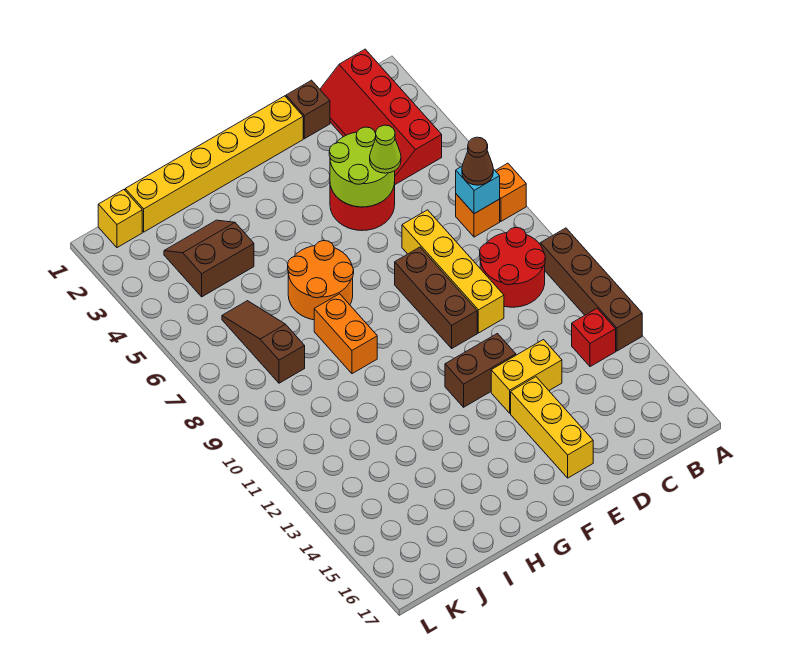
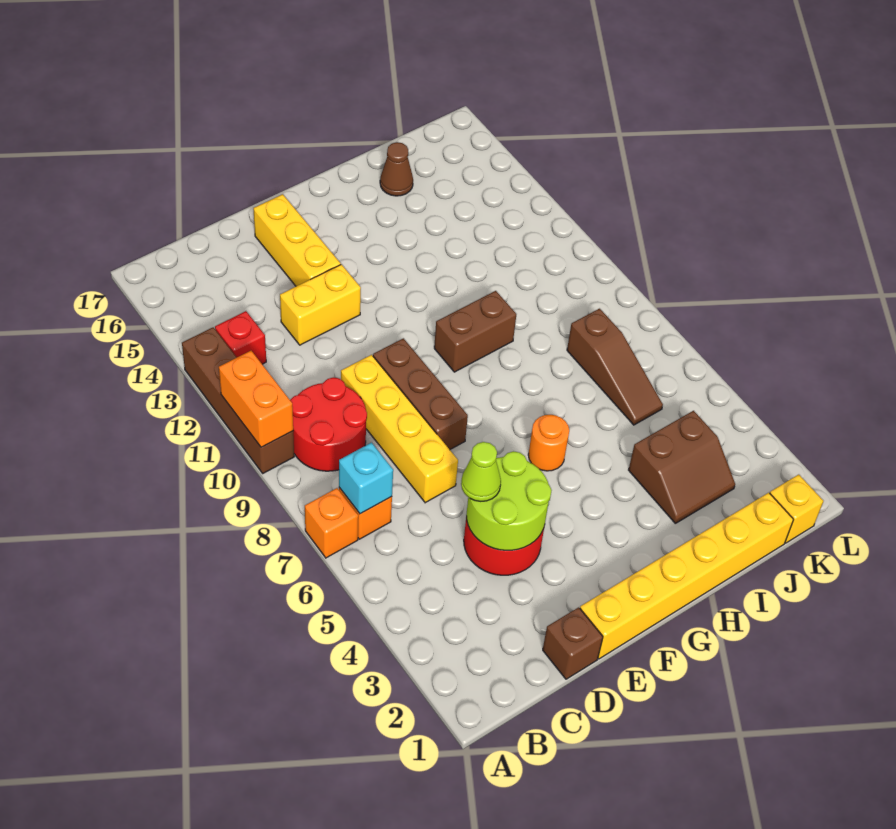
red slope B1:C4 level 1 top B -> none
brown cone B7 level 3 -> brown cone I16 level 1
brown brick E12:F12 level 1 -> brown brick G10:H10 level 1
orange round brick G6:H7 level 1 -> orange round brick G6 level 1
orange brick H8:H9 level 1 -> orange brick A10:A11 level 2

